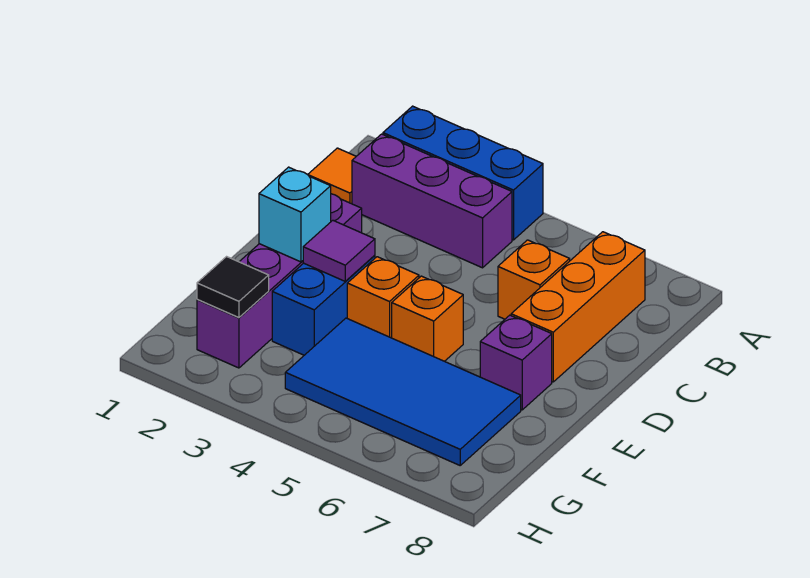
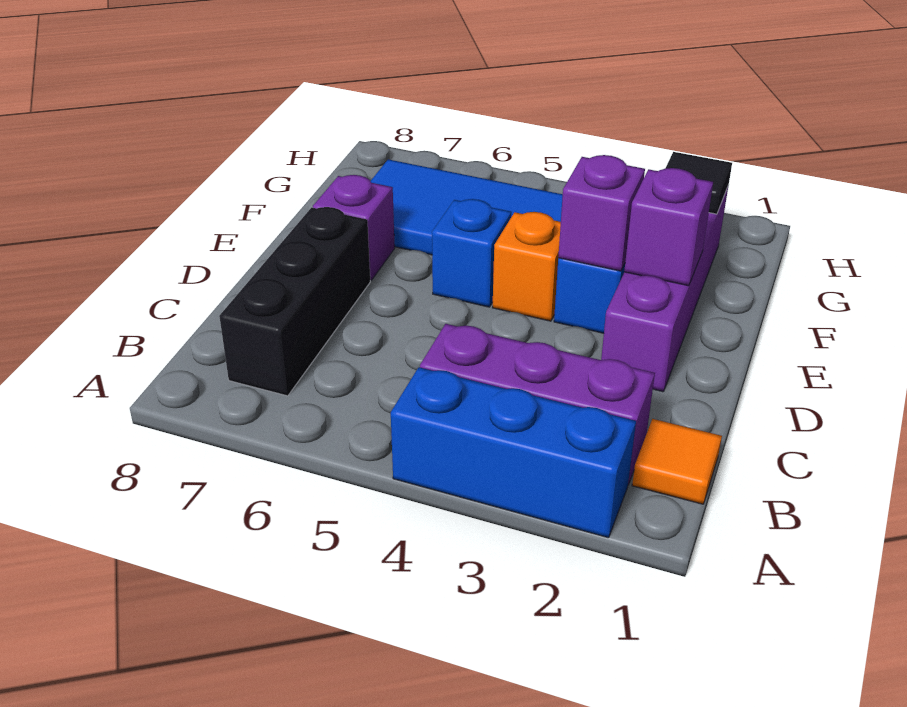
orange brick B7:D7 level 1 -> black brick B7:D7 level 1
orange brick C6 level 1 -> none
cyan brick E2 level 2 -> purple brick E2 level 2
purple tile E3 level 2 -> purple brick E3 level 2
orange brick E5 level 1 -> blue brick E5 level 1

